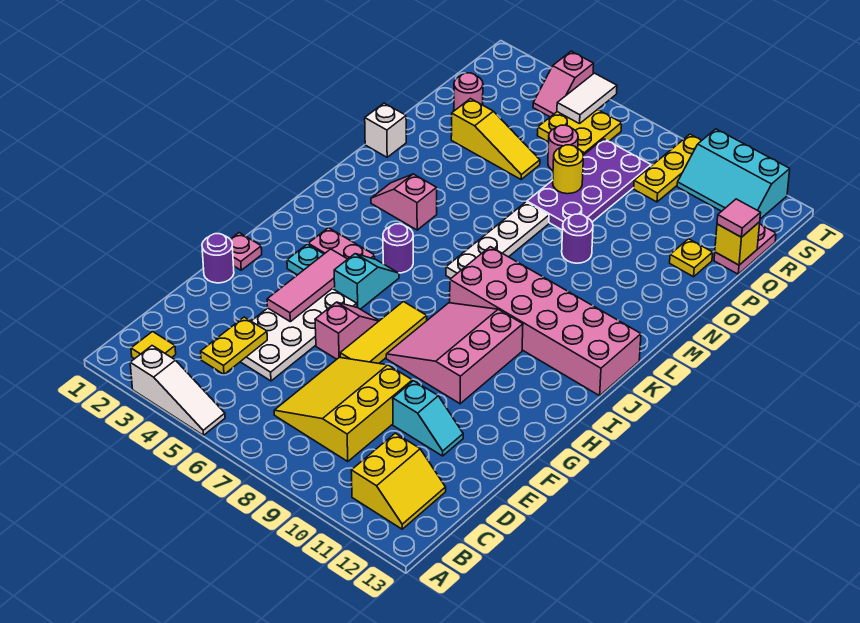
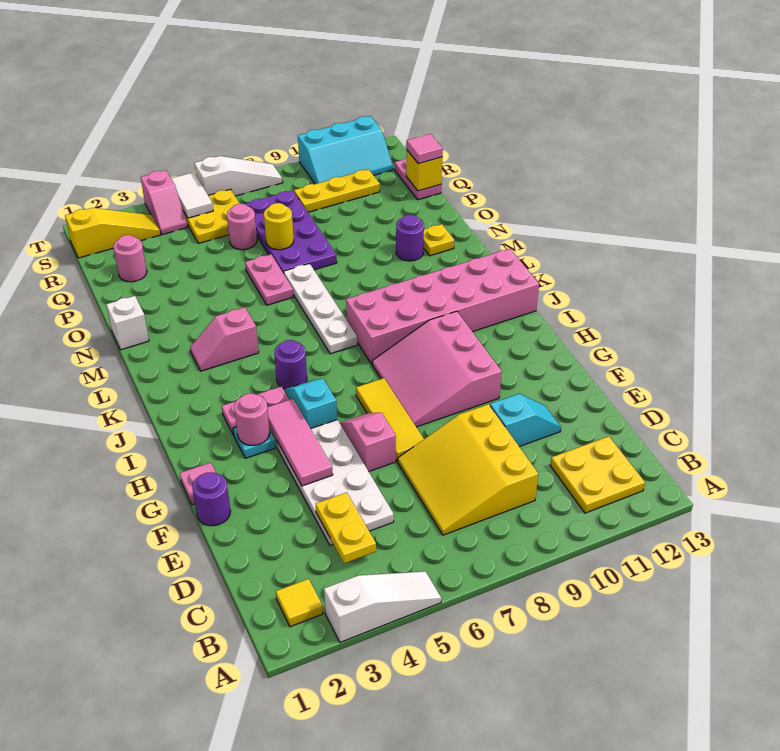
yellow slope B11:C12 level 1 top 11 -> yellow plate B11:C12 level 1
none -> pink round brick H3 level 2
none -> pink plate N6:O6 level 1
purple round brick N9 level 1 -> purple round brick N11 level 1
yellow slope P3:P5 level 1 top 3 -> yellow slope S1:S3 level 1 top 1
yellow plate P12 level 1 -> yellow plate N12 level 1
yellow plate R9:T9 level 1 -> yellow plate R9:R11 level 1
none -> white slope T6:T8 level 1 top 6

